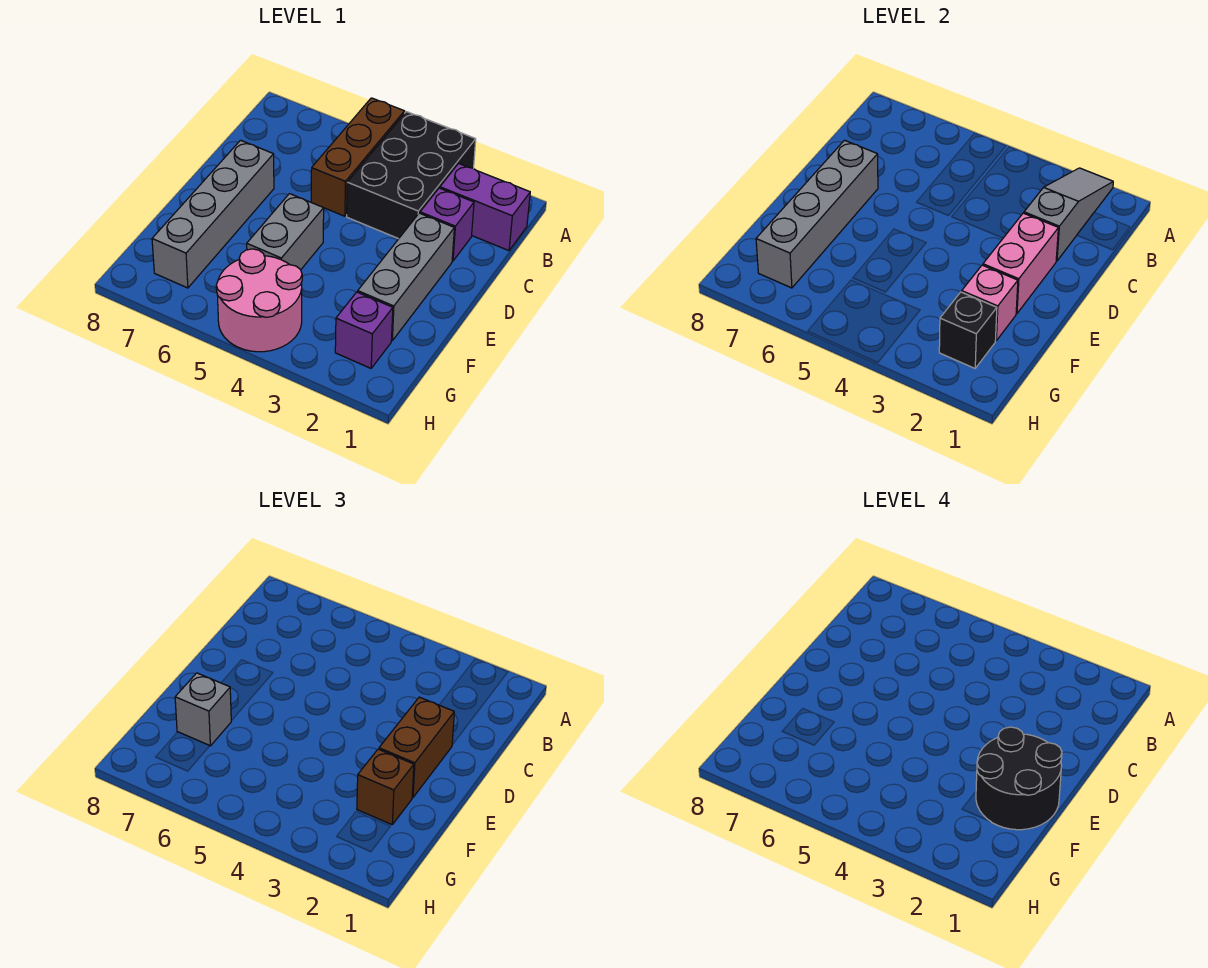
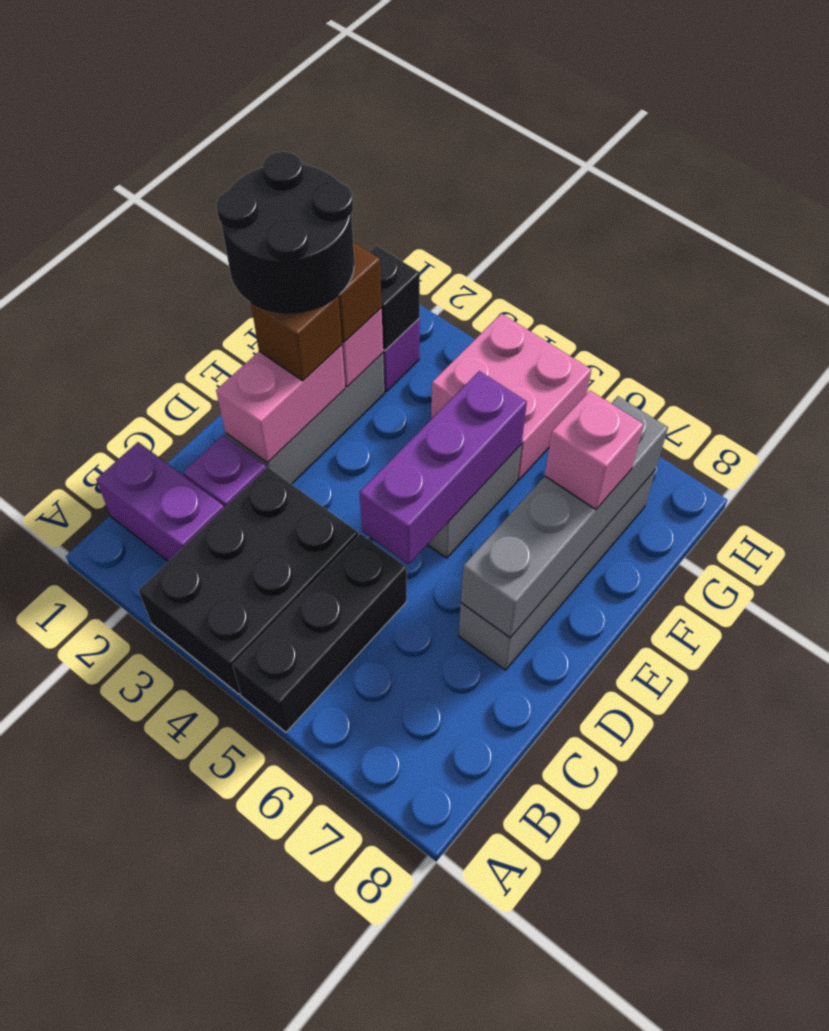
grey slope A2:C2 level 2 top C -> none
brown brick A5:C5 level 1 -> black brick A5:C5 level 1
brown brick D2:E2 level 3 -> brown brick E2 level 3
none -> purple brick D5:F5 level 2
grey brick F7 level 3 -> pink brick F7 level 3
pink round brick G4:H5 level 1 -> pink brick G4:H5 level 1

